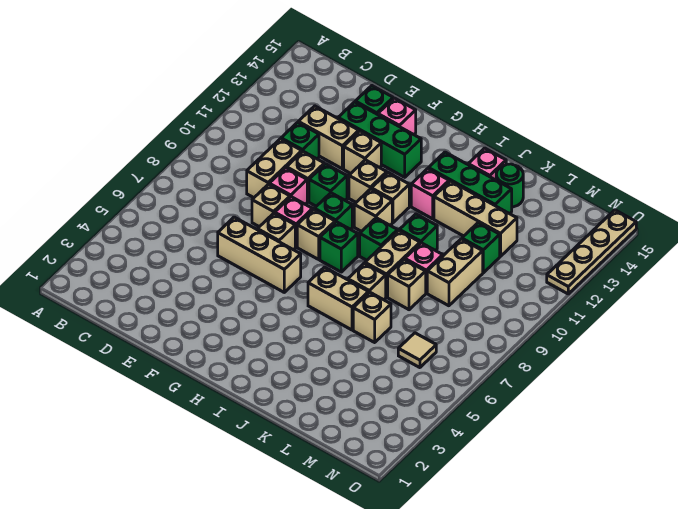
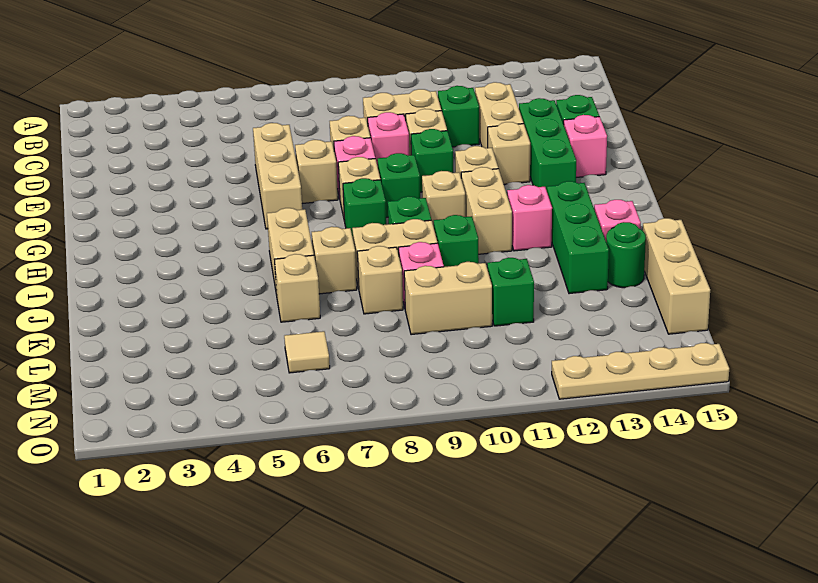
tan brick H11 level 1 -> tan brick H11:I11 level 1
tan brick J12:L12 level 1 -> tan brick K15:M15 level 1

